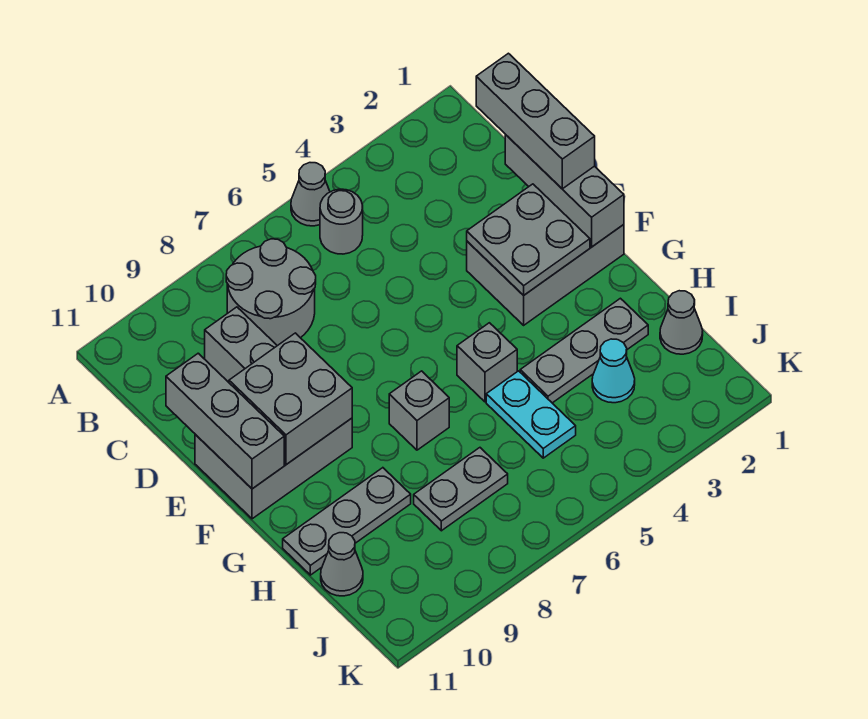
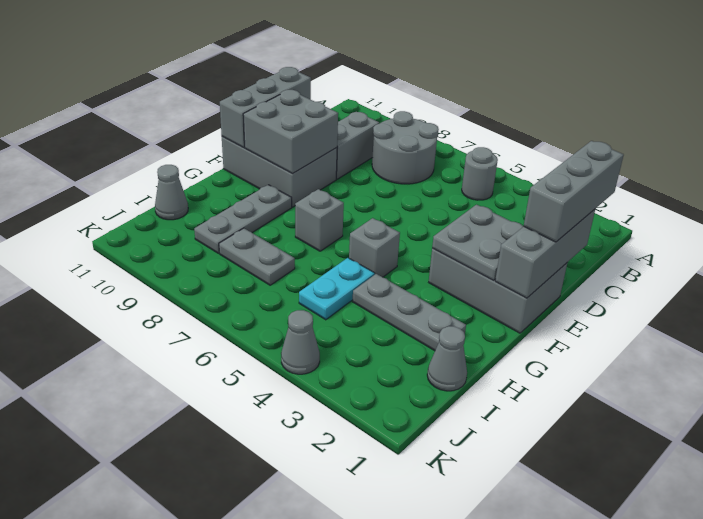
grey cone A5 level 1 -> grey cone K4 level 1
grey plate H9:H11 level 1 -> grey plate G9:I9 level 1
cyan cone I3 level 1 -> none

